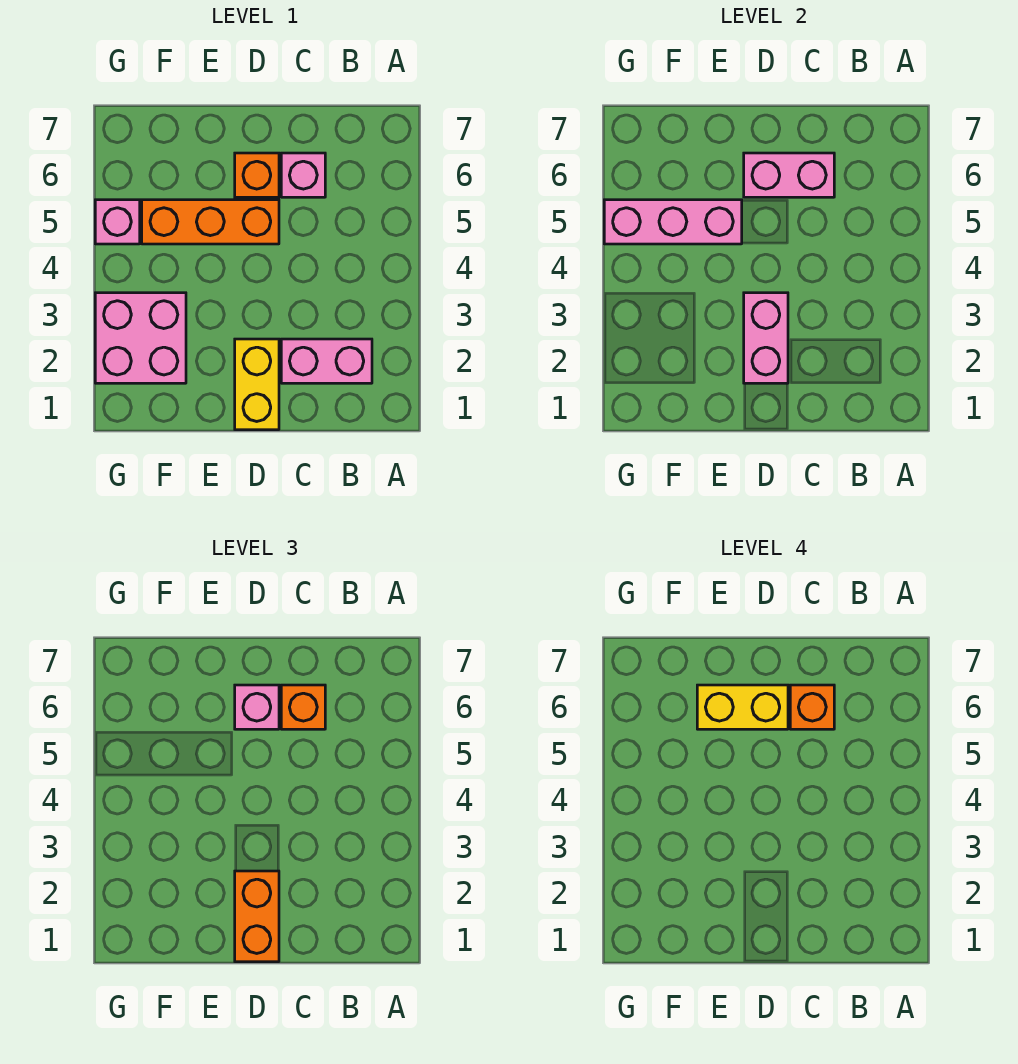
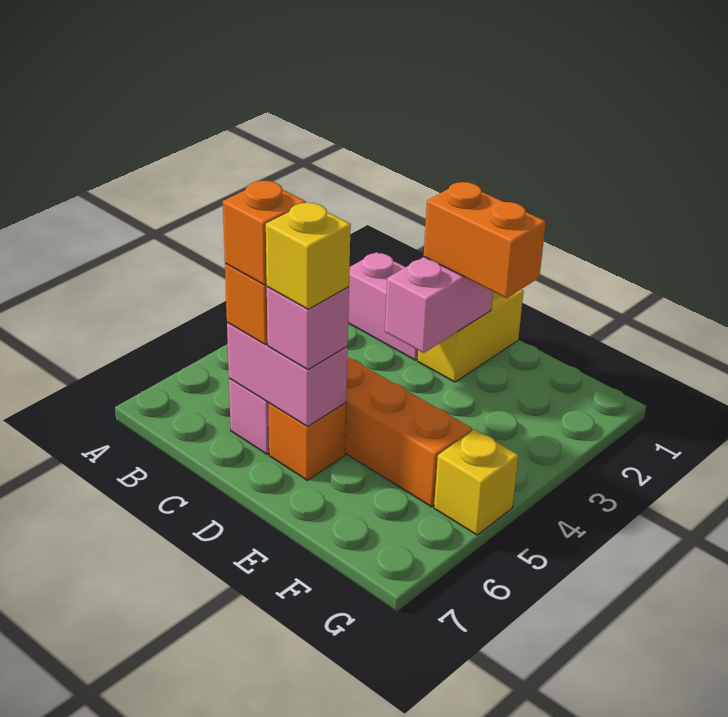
orange brick D1:D2 level 3 -> orange brick D2:E2 level 3
yellow brick D6:E6 level 4 -> yellow brick D6 level 4
pink brick E5:G5 level 2 -> none
pink brick F2:G3 level 1 -> none
pink brick G5 level 1 -> yellow brick G5 level 1

